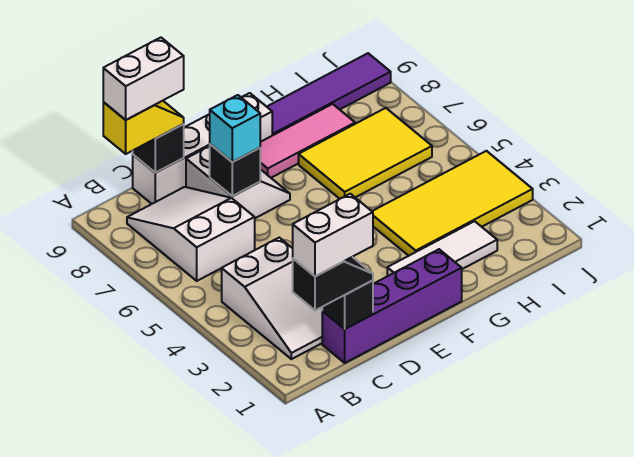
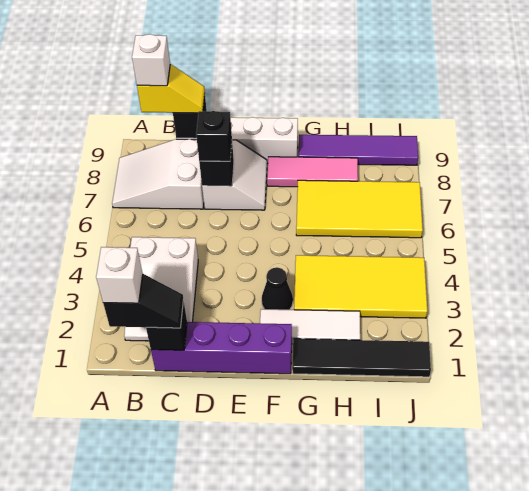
white brick B1:C1 level 4 -> white brick B1 level 4
white slope B6:C8 level 1 top 6 -> white slope A7:C8 level 1 top C
white brick B9:C9 level 4 -> white brick B9 level 4
cyan brick D7 level 3 -> black brick D7 level 3
none -> black cone F3 level 1
none -> black tile G1:J1 level 1
yellow tile G6:I7 level 1 -> yellow tile G6:J7 level 1

